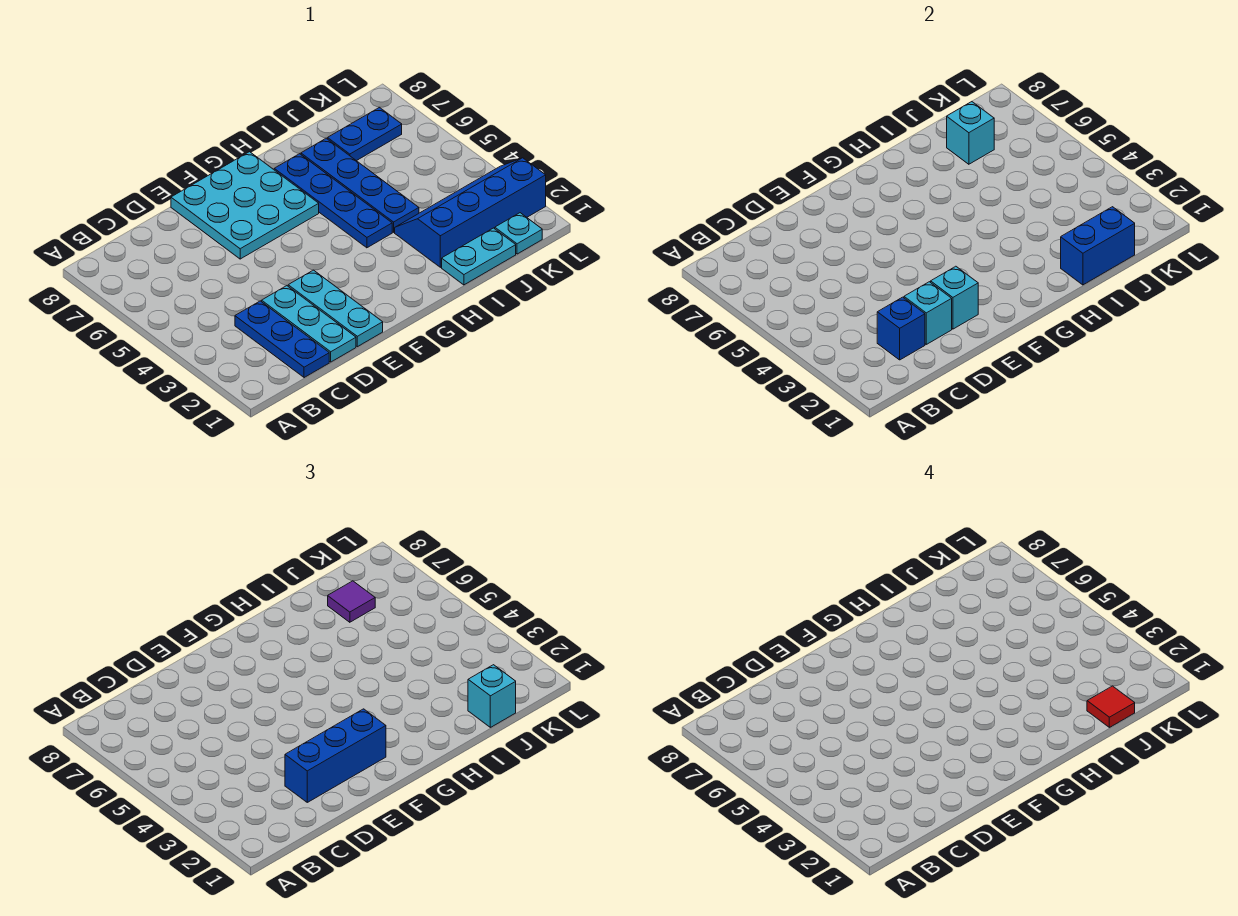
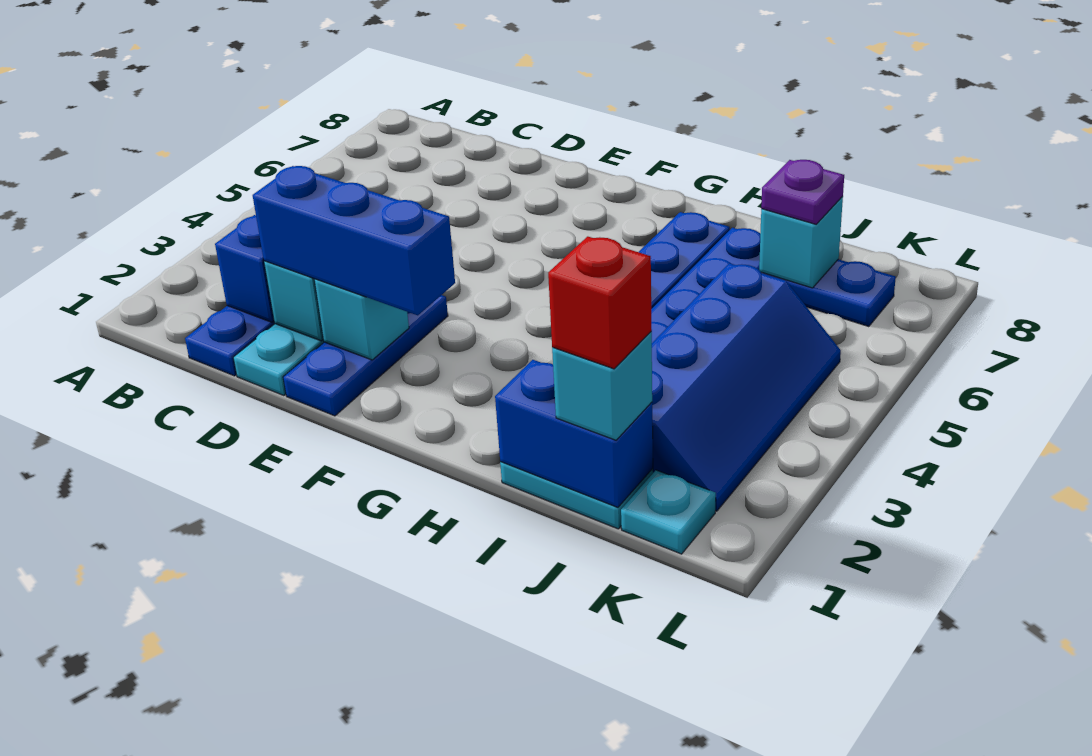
cyan plate E1:E3 level 1 -> blue plate E1:E3 level 1
cyan plate E6:G8 level 1 -> none
blue slope I2:L3 level 1 top 2 -> blue slope J2:K5 level 1 top J
red tile J1 level 4 -> red brick J1 level 4
purple tile J7 level 3 -> purple plate J7 level 3

